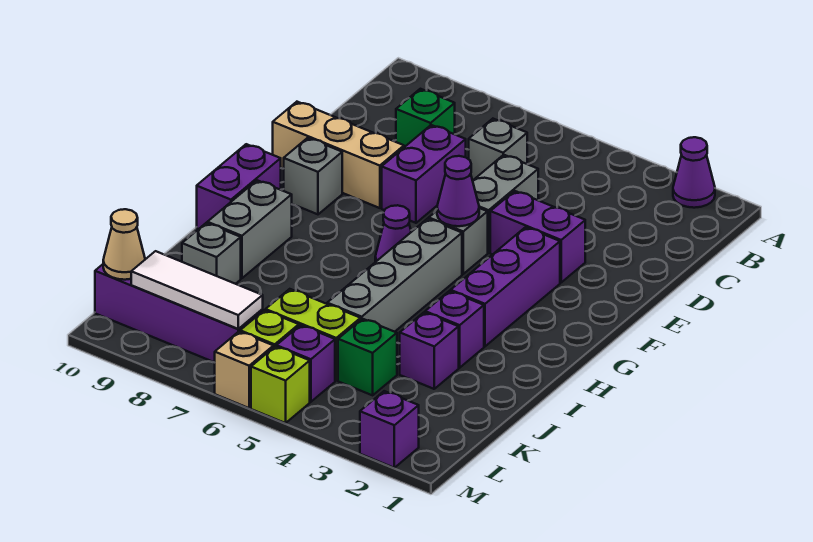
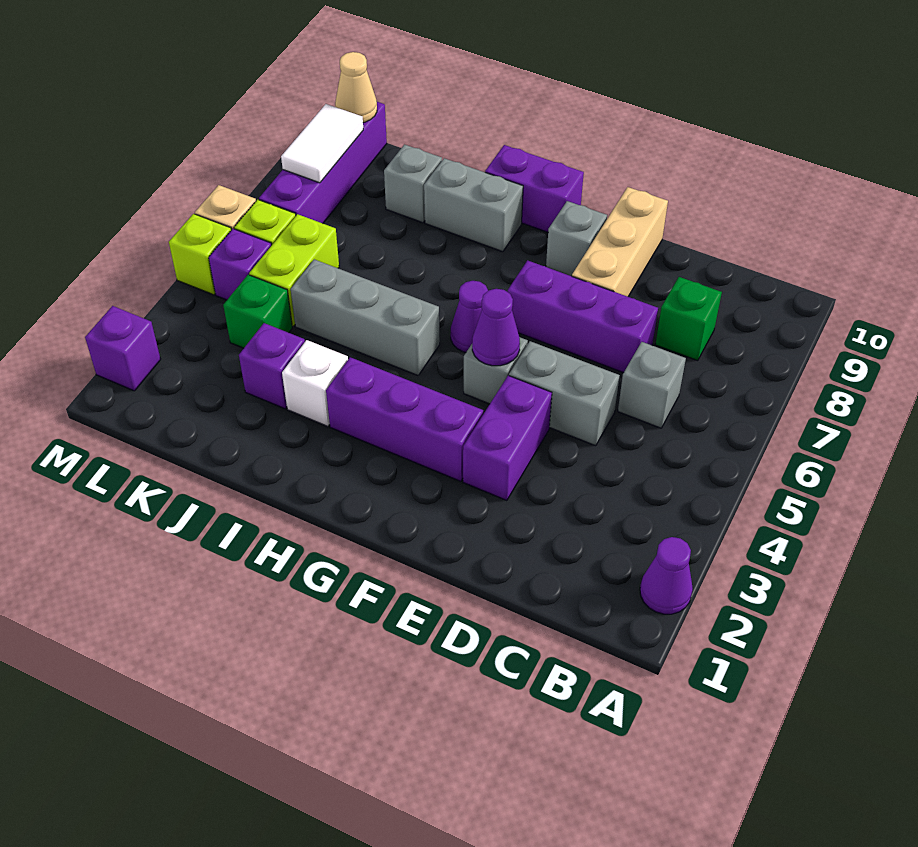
purple brick D7:E7 level 1 -> purple brick D7:F7 level 1
grey brick G5:J5 level 1 -> grey brick H5:J5 level 1
purple brick I3 level 1 -> white brick I3 level 1
white tile L7:L9 level 2 -> white tile L8:L9 level 2

